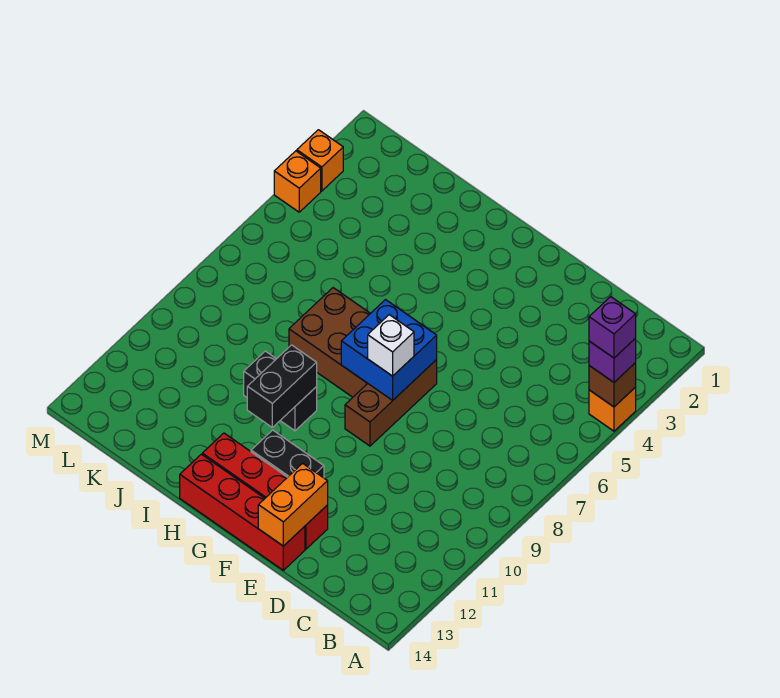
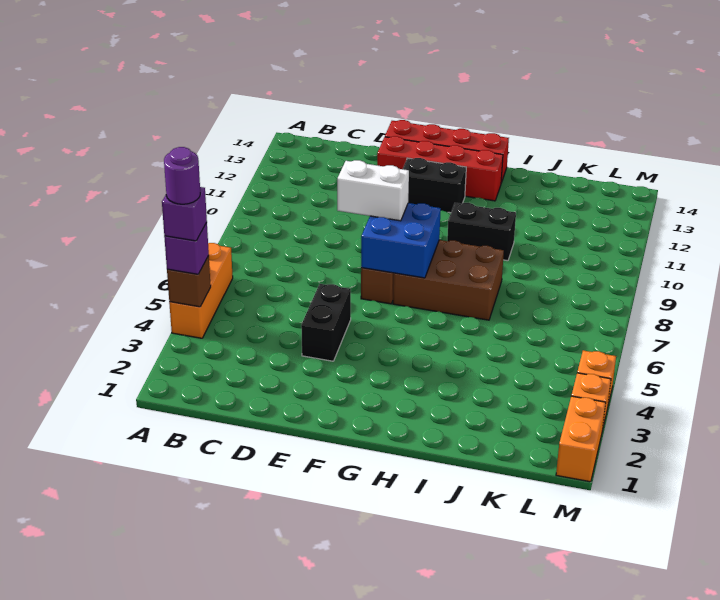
orange brick A4 level 1 -> orange brick A4:A6 level 1
none -> purple round brick A4 level 5
orange brick E13:E14 level 2 -> orange brick M1:M2 level 1
white brick F8 level 3 -> white brick E8:F8 level 3
black brick H10:H11 level 2 -> black brick E4:E5 level 1

